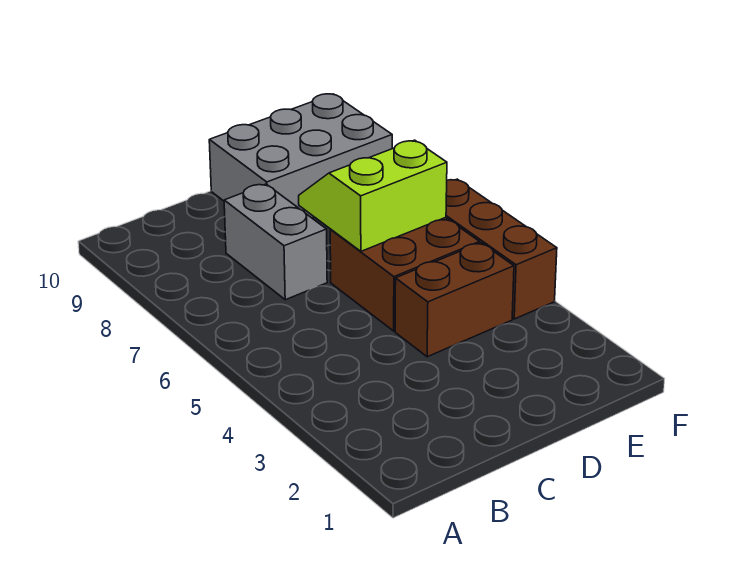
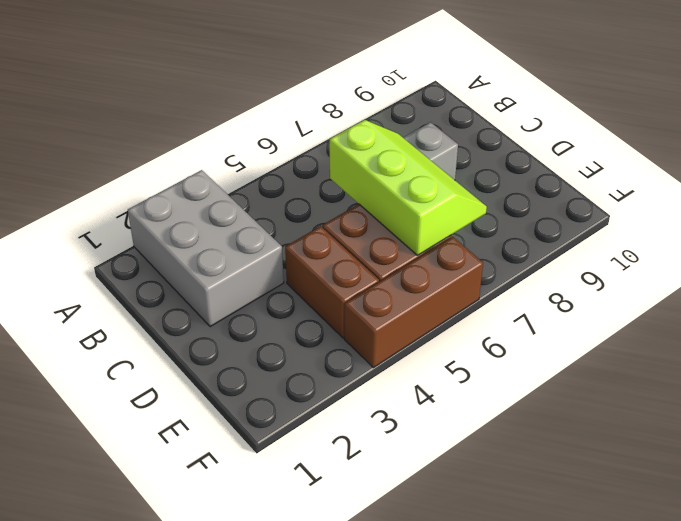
lime slope D6:E7 level 2 top 6 -> lime slope C6:E7 level 2 top 6
grey brick D9:F10 level 1 -> grey brick A2:C3 level 1

